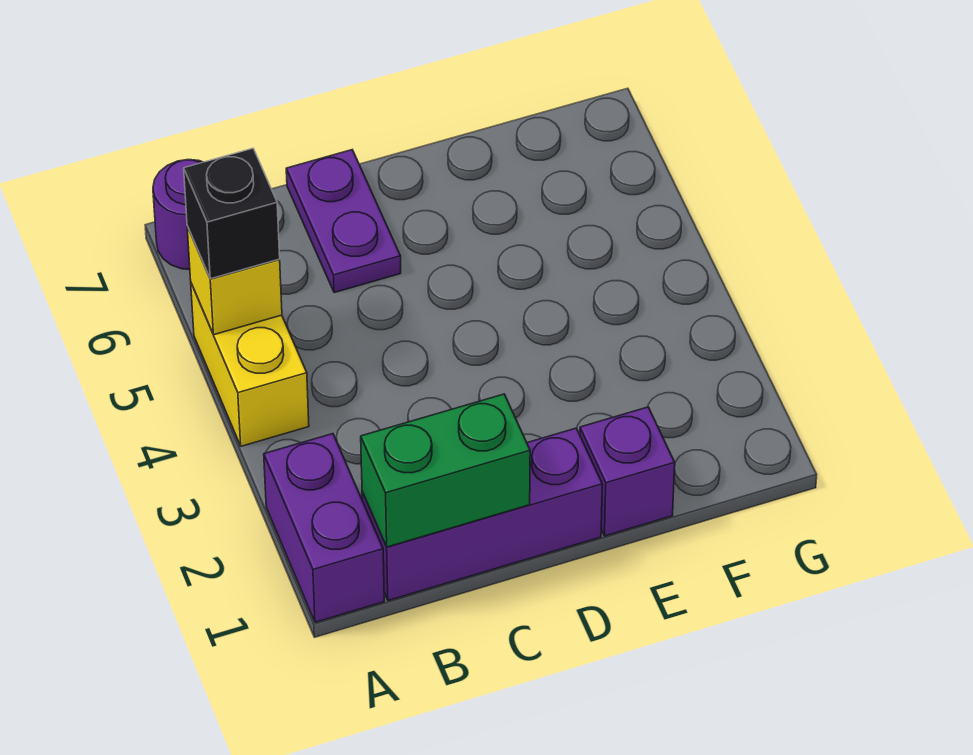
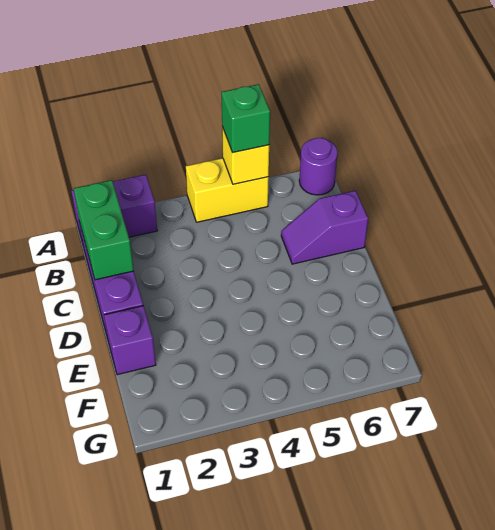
black brick A5 level 3 -> green brick A5 level 3
purple plate C6:C7 level 1 -> purple slope C6:C7 level 1 top 7

